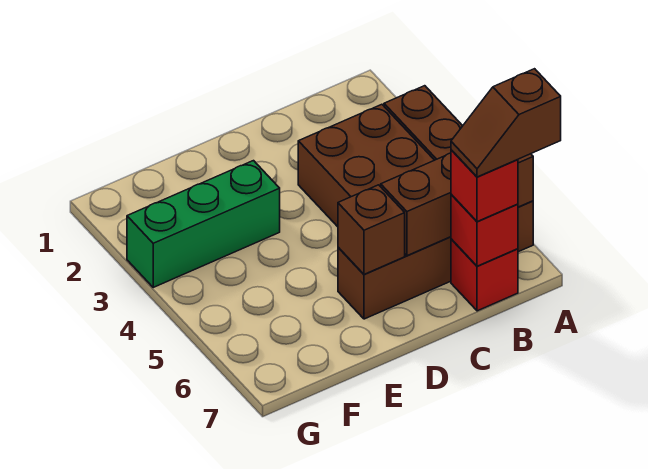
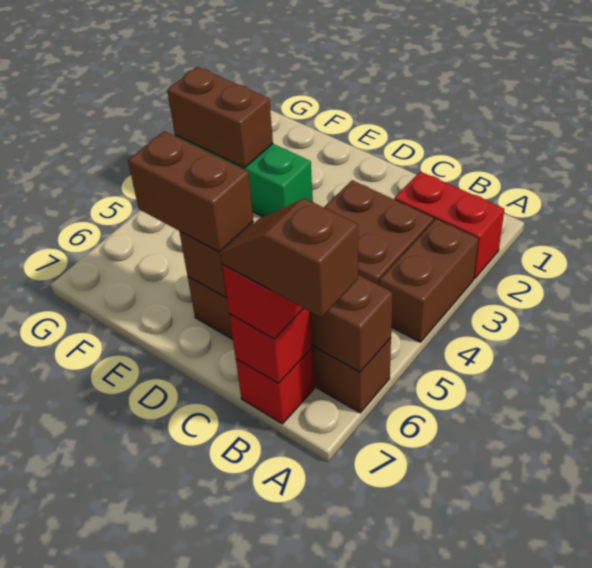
none -> red brick A2:B2 level 1
none -> brown brick D6:E6 level 3
none -> brown brick F3:G3 level 2

